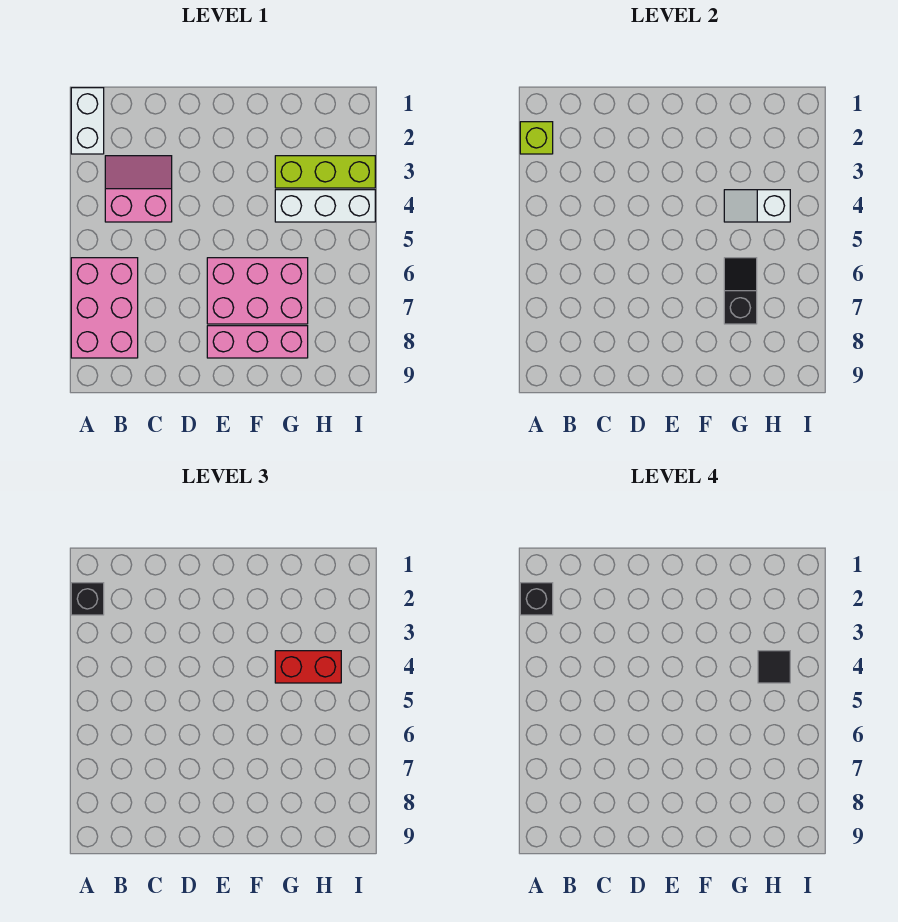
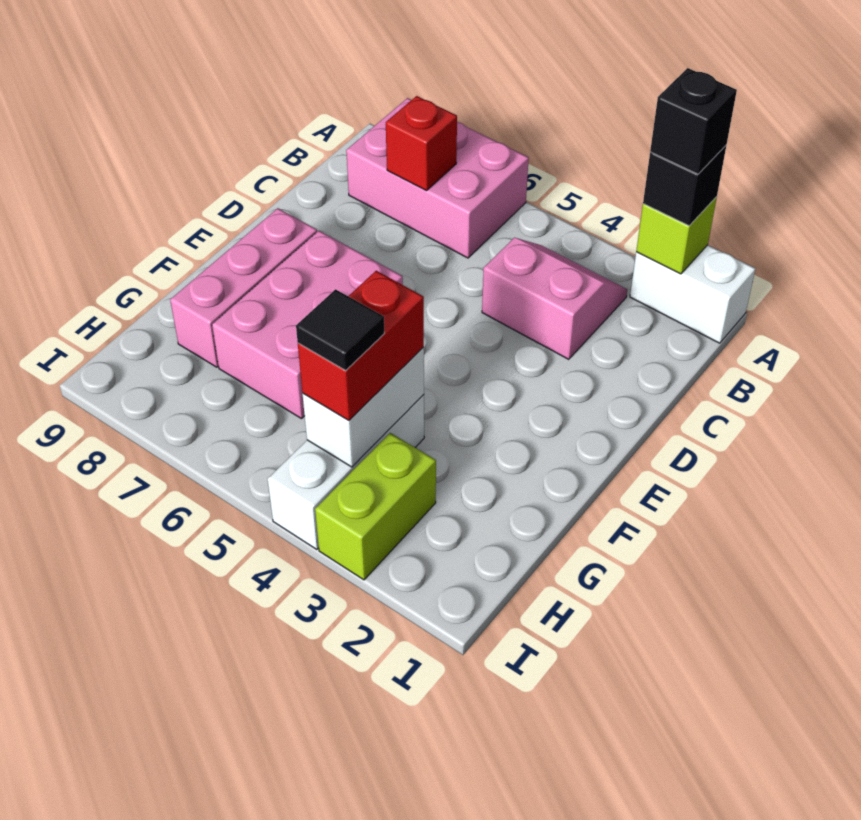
pink slope B3:C4 level 1 top 4 -> pink slope B3:C4 level 1 top C
none -> red brick B7 level 2
lime brick G3:I3 level 1 -> lime brick H3:I3 level 1
white slope G4:H4 level 2 top H -> white brick G4:H4 level 2
black slope G6:G7 level 2 top 7 -> none

